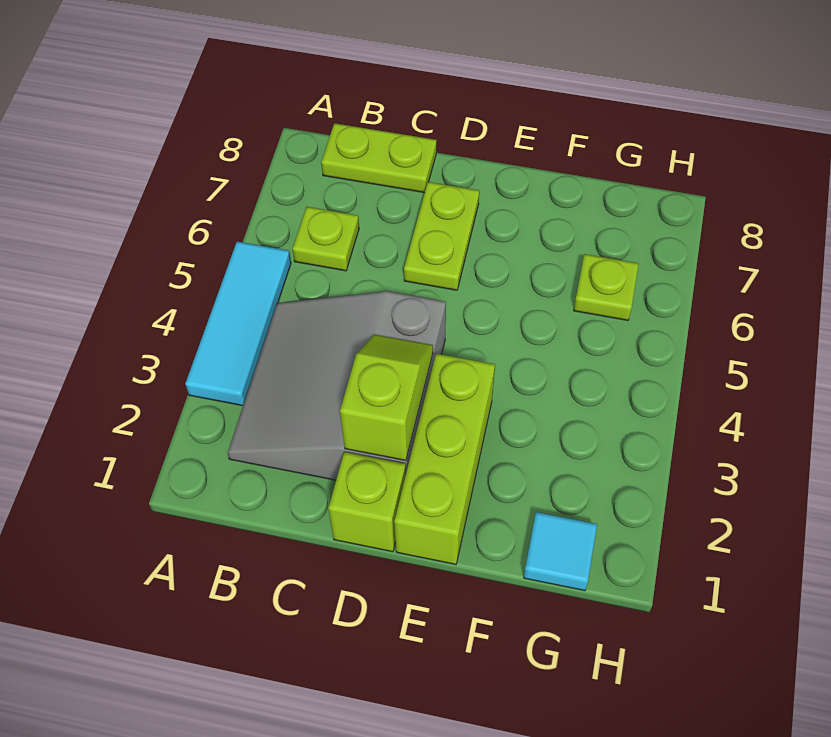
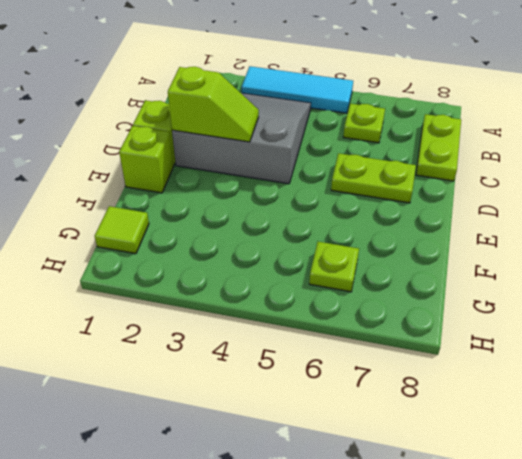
lime brick E1:E3 level 1 -> lime brick E1 level 1
cyan tile G1 level 1 -> lime tile G1 level 1

